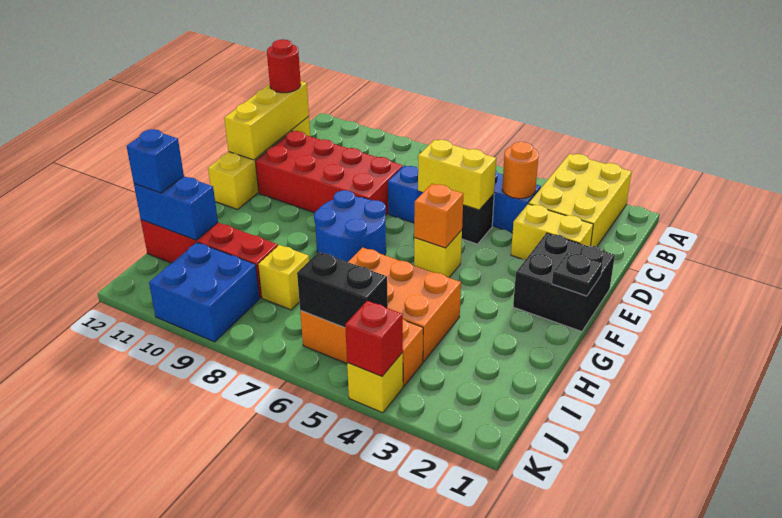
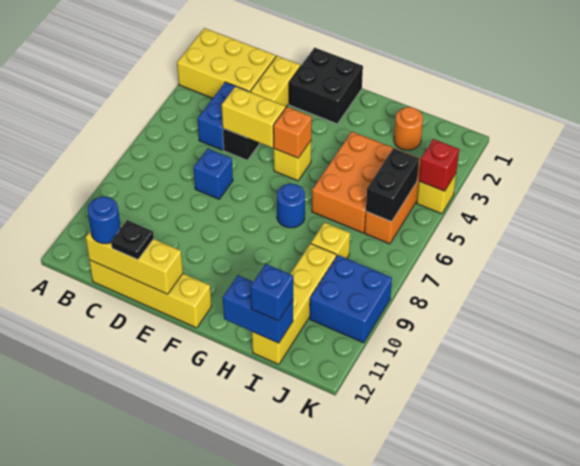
orange round brick C4 level 2 -> orange round brick I2 level 1
red round brick C12 level 3 -> blue round brick C12 level 3
yellow brick D5:D6 level 2 -> yellow brick D5:E5 level 2
red brick D8:E11 level 1 -> none
black plate F1 level 2 -> black plate D12 level 3
blue round brick F7:G8 level 1 -> blue round brick G7 level 1
red brick I9:I12 level 1 -> yellow brick I9:I12 level 1
blue brick I11:I12 level 2 -> blue brick H12:I12 level 2

